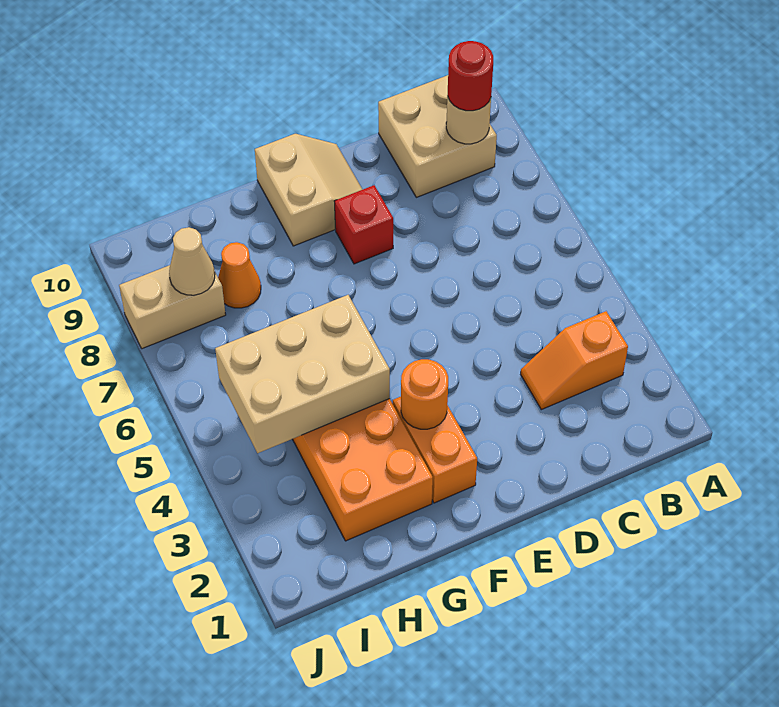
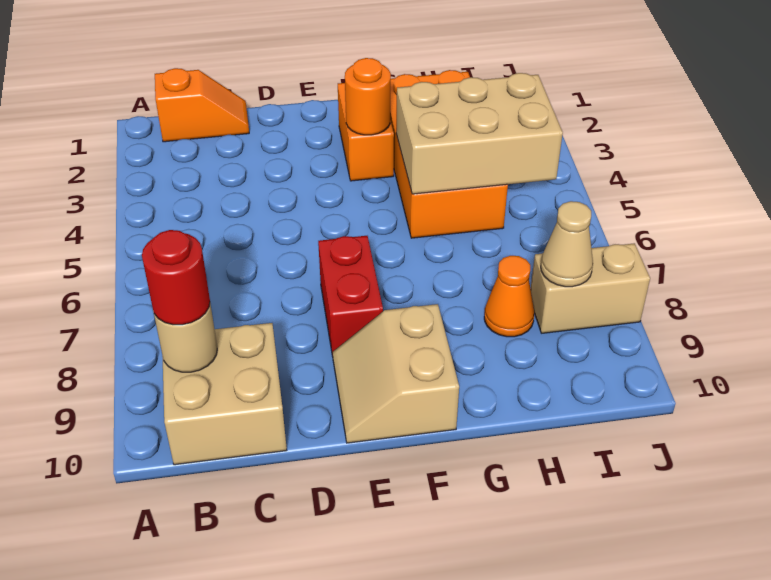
orange slope B3:C3 level 1 top B -> orange slope B1:C1 level 1 top B
red brick E8 level 1 -> red brick E7:E8 level 1

